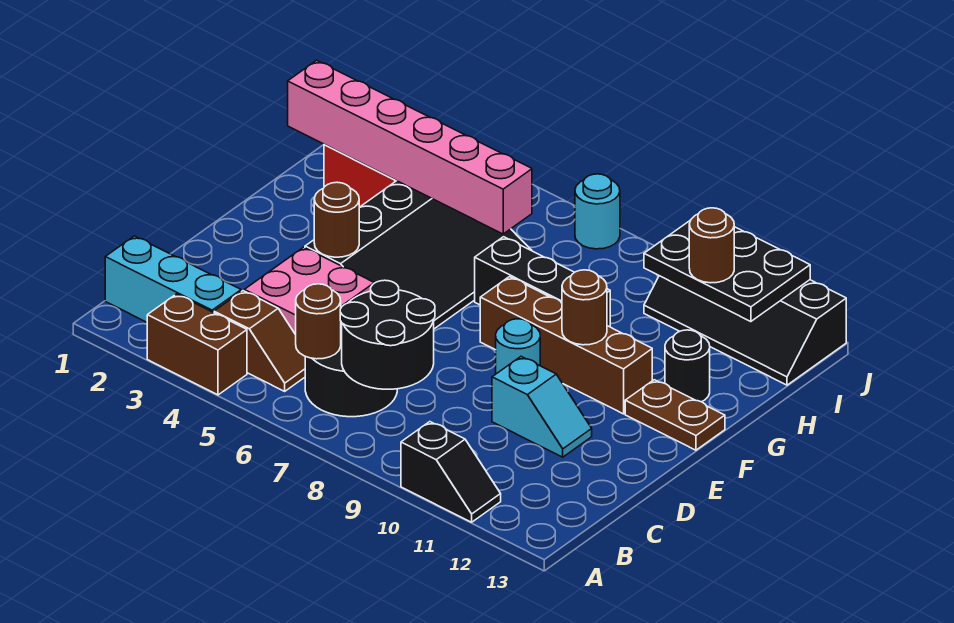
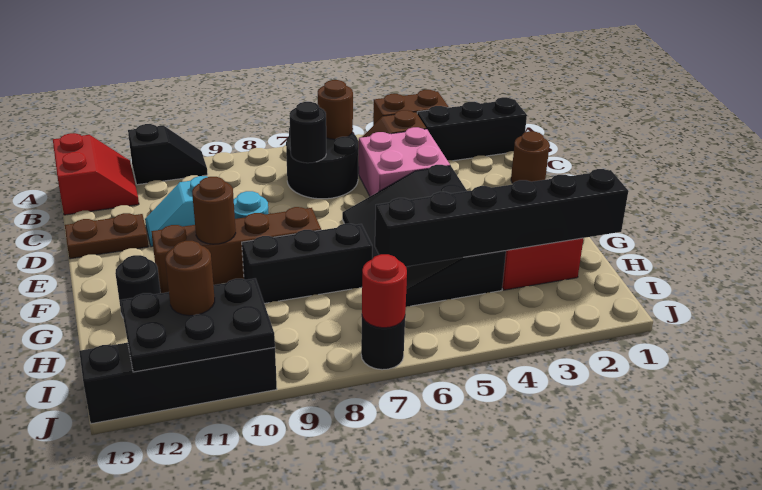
black slope A10:A11 level 1 top 10 -> black slope A10:A11 level 1 top 11
none -> red slope A12:B13 level 1 top 13
cyan brick B1:B3 level 1 -> black brick B1:B3 level 1
black round brick B7:C8 level 2 -> black round brick C7 level 2
brown round brick E4 level 2 -> brown round brick D1 level 1
brown plate F12:F13 level 1 -> brown plate D12:D13 level 1
pink brick H1:H6 level 2 -> black brick H1:H6 level 2
cyan round brick J7 level 1 -> black round brick J7 level 1
none -> red round brick J7 level 2

